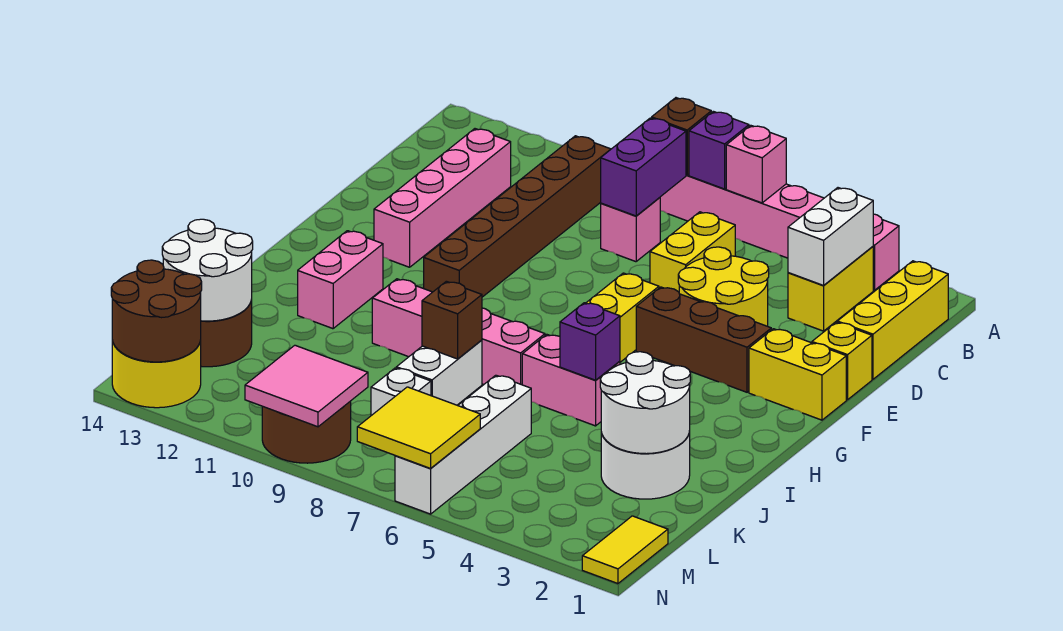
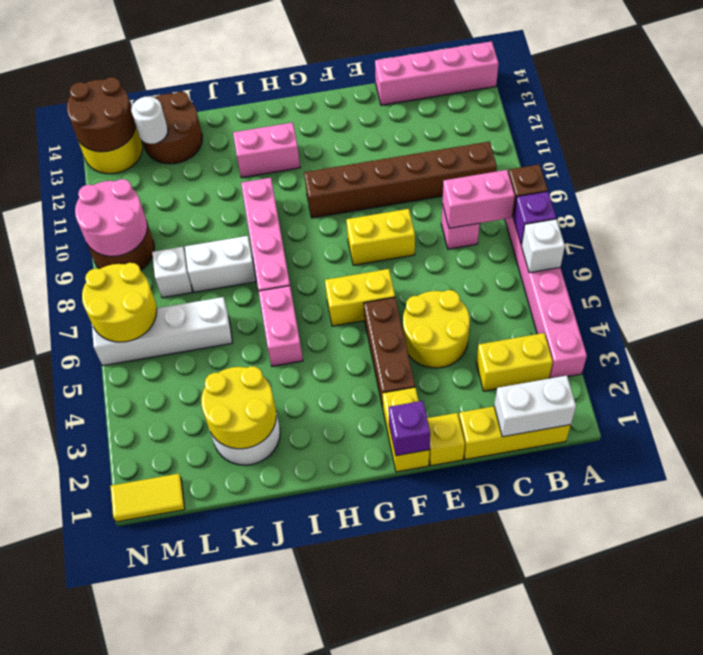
pink brick A6 level 2 -> white brick A6 level 2
white brick B3:C3 level 2 -> white brick B1:C1 level 2
purple brick B8:C8 level 2 -> pink brick B8:C8 level 2
yellow brick C6:D6 level 1 -> yellow brick E8:F8 level 1
pink brick C12:F12 level 1 -> pink brick A14:D14 level 1
purple brick I5 level 2 -> purple brick F1 level 2
white round brick J2:K3 level 2 -> yellow round brick J2:K3 level 2
brown brick J8 level 2 -> none
white round brick K13:L14 level 2 -> white round brick L13 level 2
yellow tile M6:N7 level 2 -> yellow round brick M6:N7 level 2
pink tile M9:N10 level 2 -> pink round brick M9:N10 level 2

